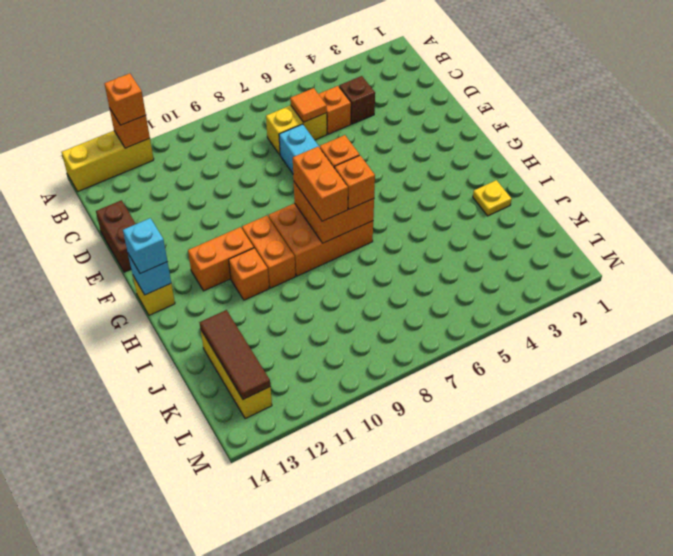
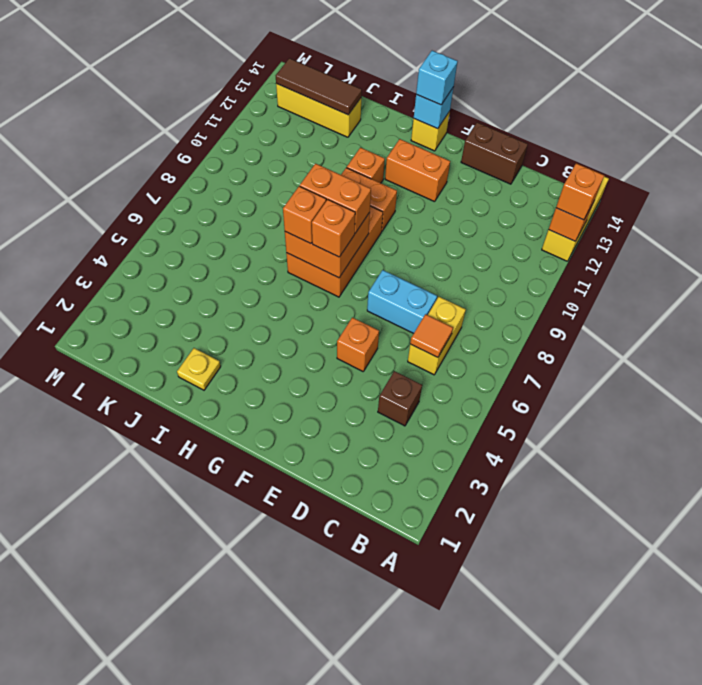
orange brick C5 level 1 -> orange brick E5 level 1
orange brick G11:G12 level 1 -> orange brick F12:G12 level 1

